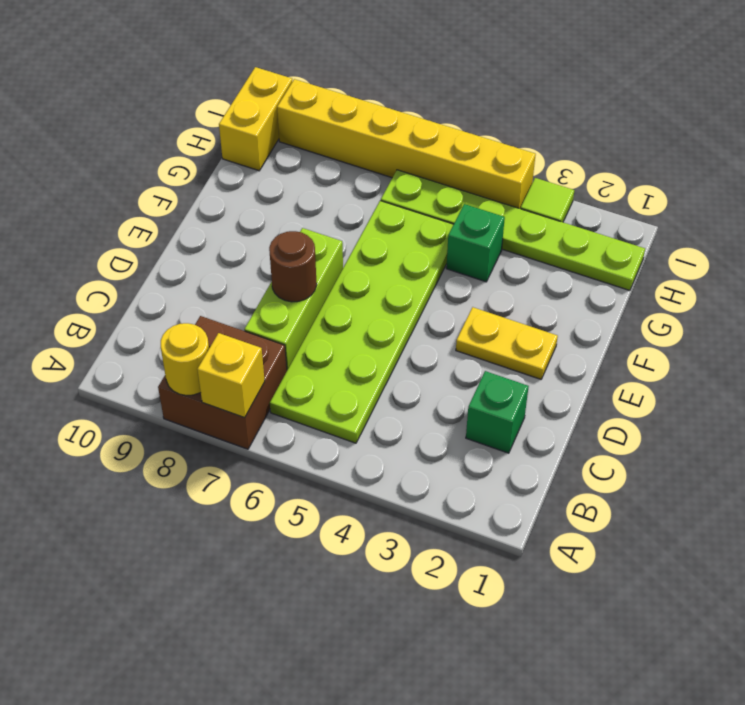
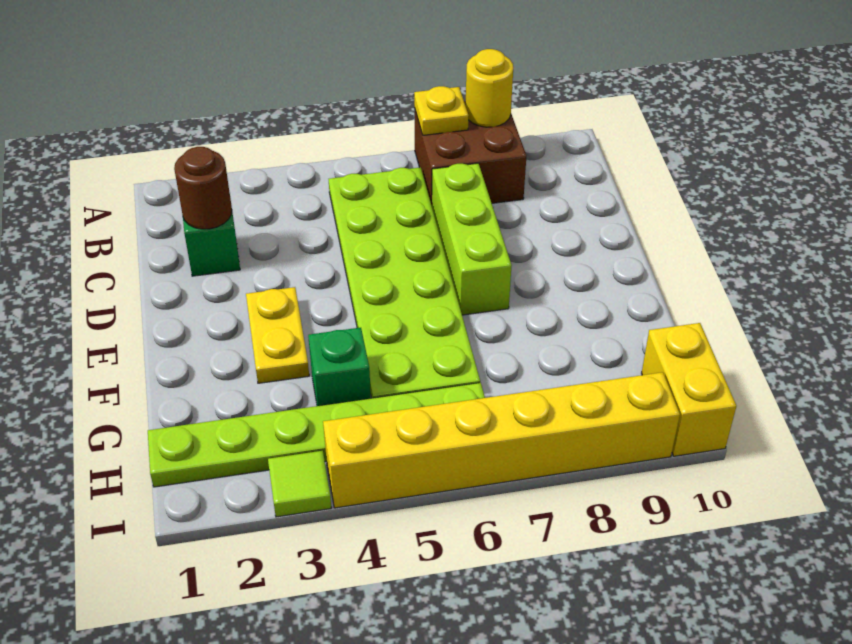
yellow brick A7 level 2 -> yellow plate A7 level 2
brown round brick D7 level 2 -> brown round brick C2 level 2
yellow plate E2:E3 level 1 -> yellow plate E3:F3 level 1

